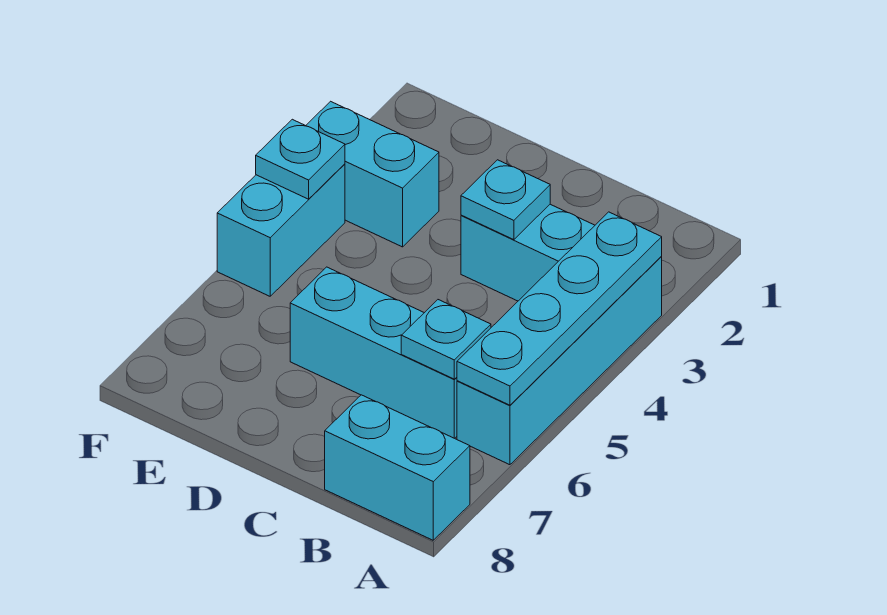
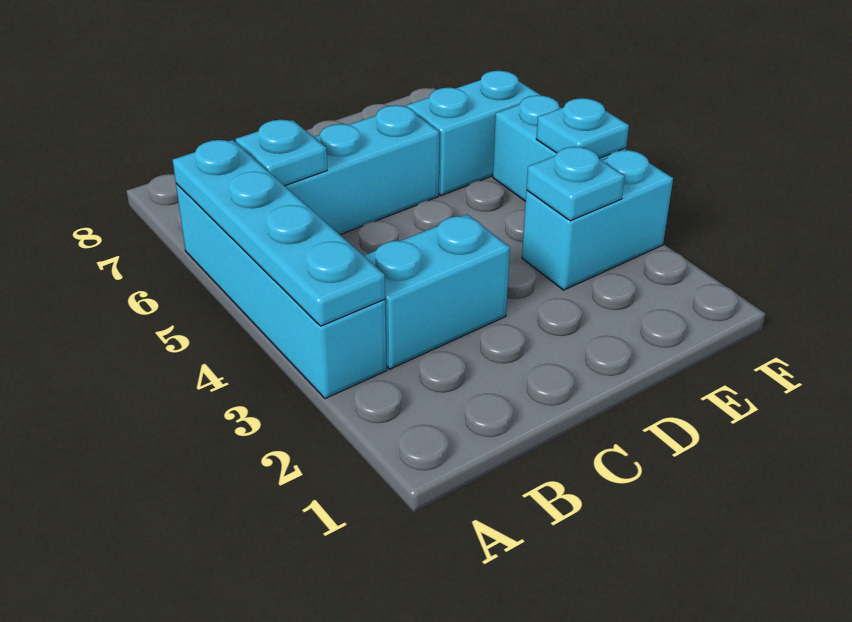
cyan brick A8:B8 level 1 -> cyan brick E6:F6 level 1
cyan plate C3 level 2 -> cyan plate E3 level 2

